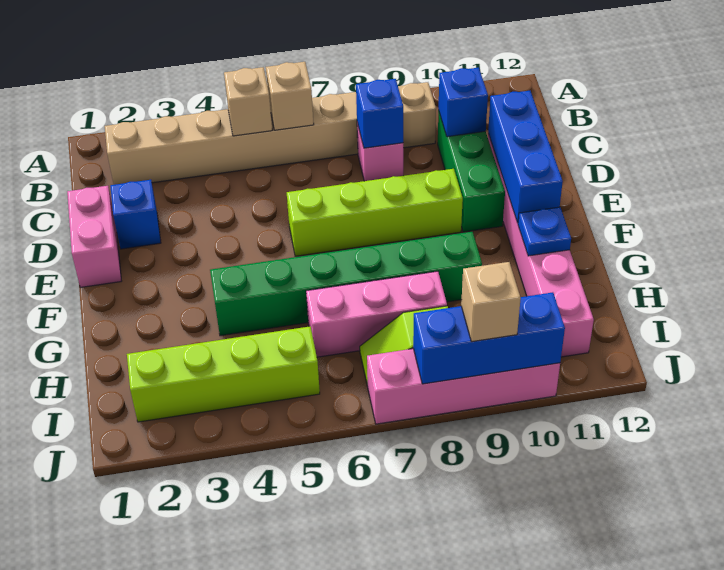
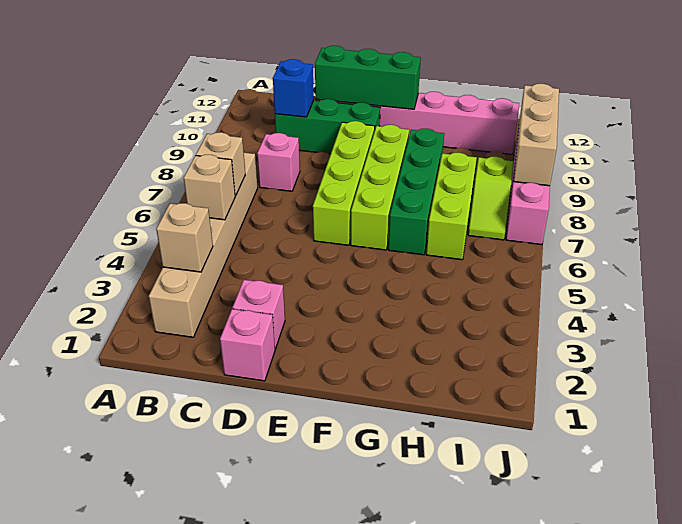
tan brick B2:B9 level 1 -> tan brick B2:B7 level 1
blue brick C8 level 2 -> none
pink brick D1:E1 level 1 -> pink brick D1 level 1
blue brick D2 level 1 -> pink brick D2 level 1
blue brick D11:F11 level 2 -> green brick D11:F11 level 2
green brick G4:G9 level 1 -> green brick G6:G9 level 1
blue plate G11 level 2 -> none
pink brick H6:H8 level 1 -> lime brick H6:H8 level 1
lime brick I2:I5 level 1 -> lime brick F6:F9 level 1
blue brick J8:J10 level 2 -> tan brick J8:J10 level 2
tan brick J9 level 3 -> tan brick B3 level 2

